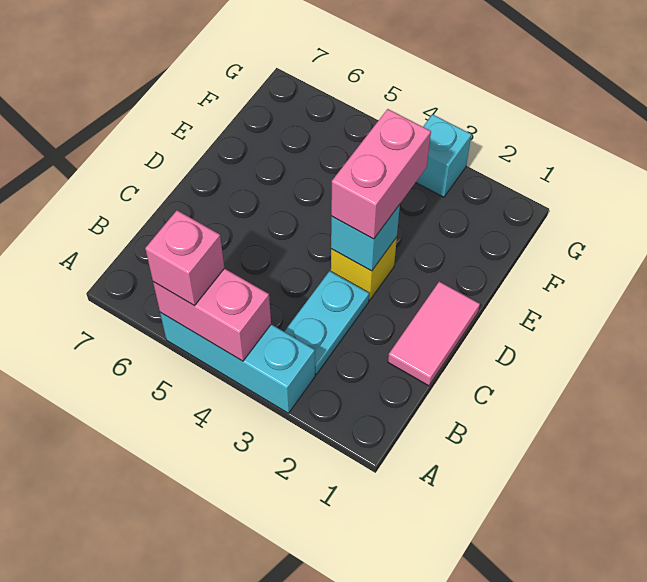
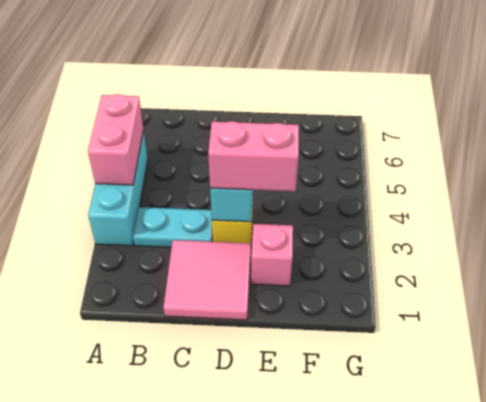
pink brick A5 level 3 -> pink brick E2 level 1
pink tile C1:D1 level 1 -> pink tile C1:D2 level 1
cyan brick G3 level 1 -> none

